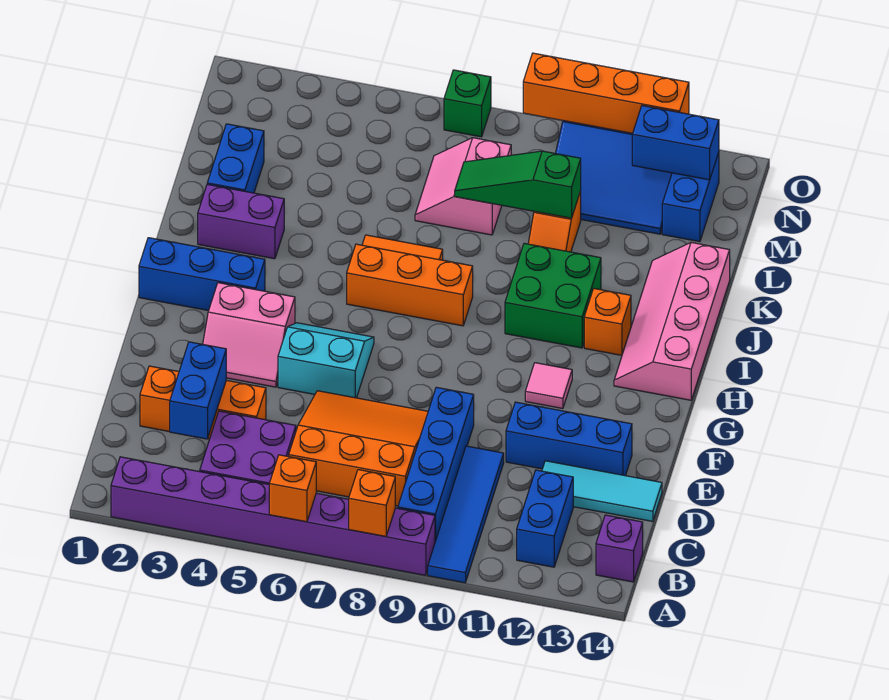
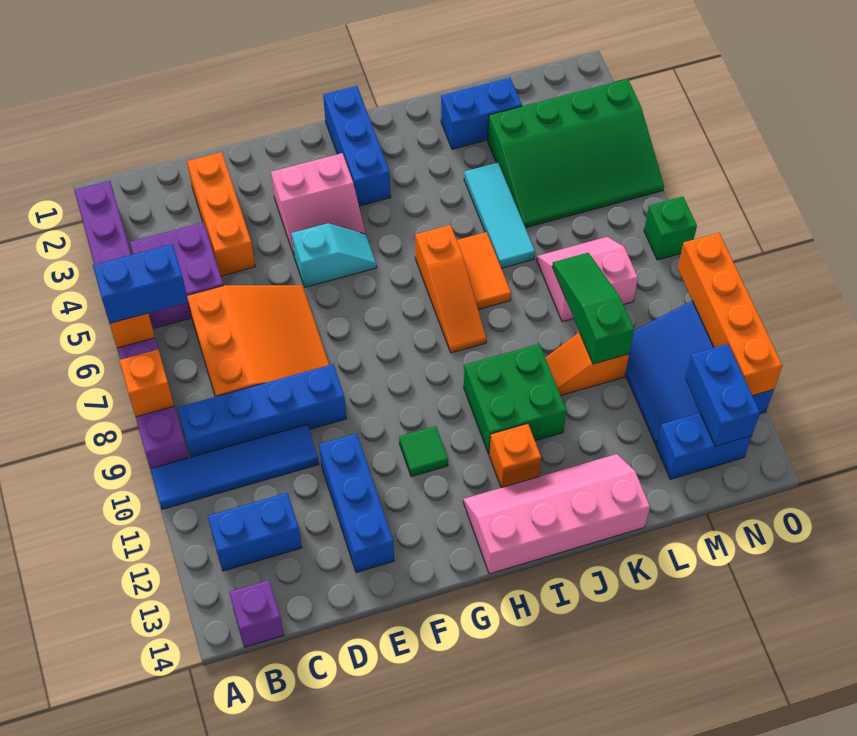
blue brick C3:D3 level 2 -> blue brick A6:B6 level 3
cyan tile D12:D14 level 1 -> cyan tile K4:K6 level 1
pink slope F3:G4 level 1 top G -> pink slope F3:G4 level 1 top 3
cyan slope F5:G6 level 1 top F -> cyan slope F5:G5 level 1 top F
pink tile G11 level 1 -> green tile G11 level 1
orange brick I6:I8 level 1 -> orange slope I6:I8 level 1 top 6
purple brick J2:J3 level 1 -> none
none -> green slope L3:O5 level 1 top 3

